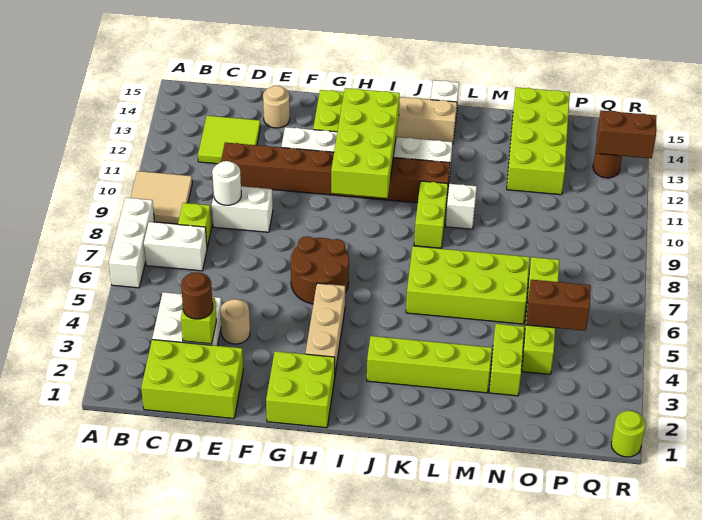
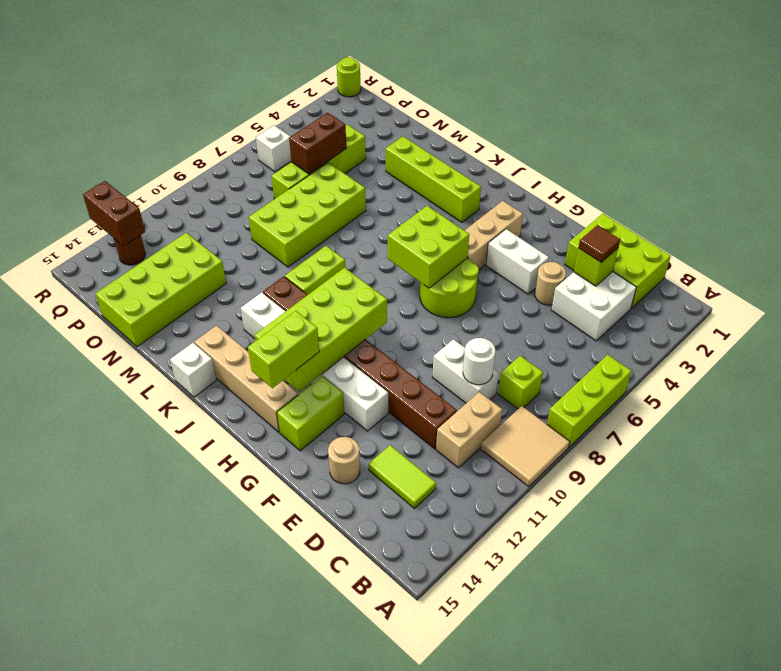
white brick A6:A8 level 1 -> lime brick A6:A8 level 1
white brick B7:C7 level 1 -> white brick F4:G4 level 1
none -> tan brick C10:C11 level 1
lime tile C12:D13 level 1 -> lime tile C13:D13 level 1
brown round brick D3 level 3 -> brown tile D3 level 3
lime brick G1:H2 level 1 -> lime brick H6:I7 level 2
brown round brick G6:H7 level 1 -> lime round brick G6:H7 level 1
lime brick K6:N7 level 1 -> lime brick M6:N9 level 1
white brick L10 level 1 -> white brick Q6 level 1
lime brick N3:N4 level 1 -> lime brick H13:H14 level 3
brown brick O5:P5 level 2 -> brown brick O5:O6 level 2

